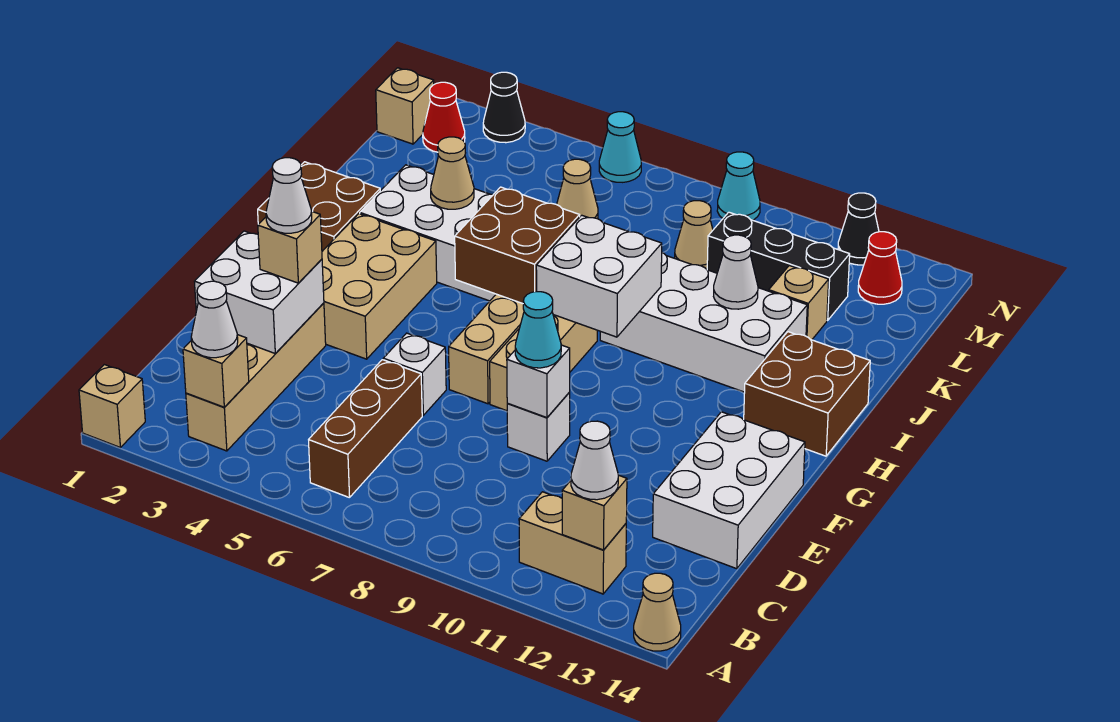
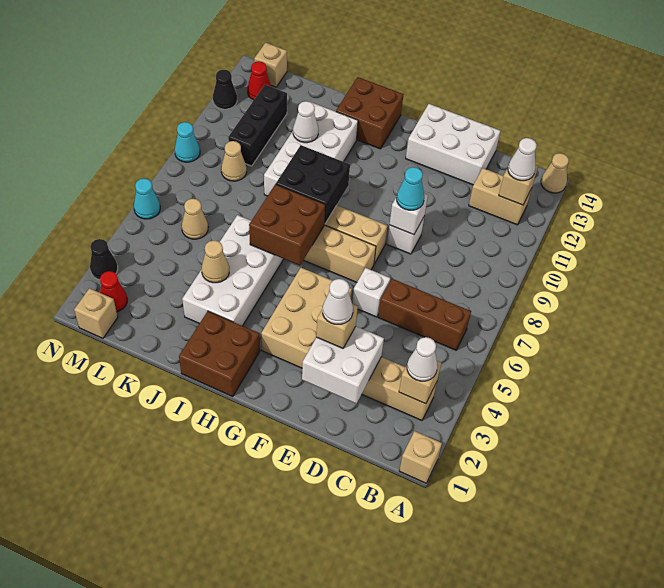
tan brick B11:B12 level 1 -> tan brick B12:C12 level 1
tan brick F3:H4 level 1 -> tan brick F3:G5 level 1
white brick H8:I9 level 2 -> black brick H8:I9 level 2
tan brick K12 level 1 -> tan brick M14 level 1

